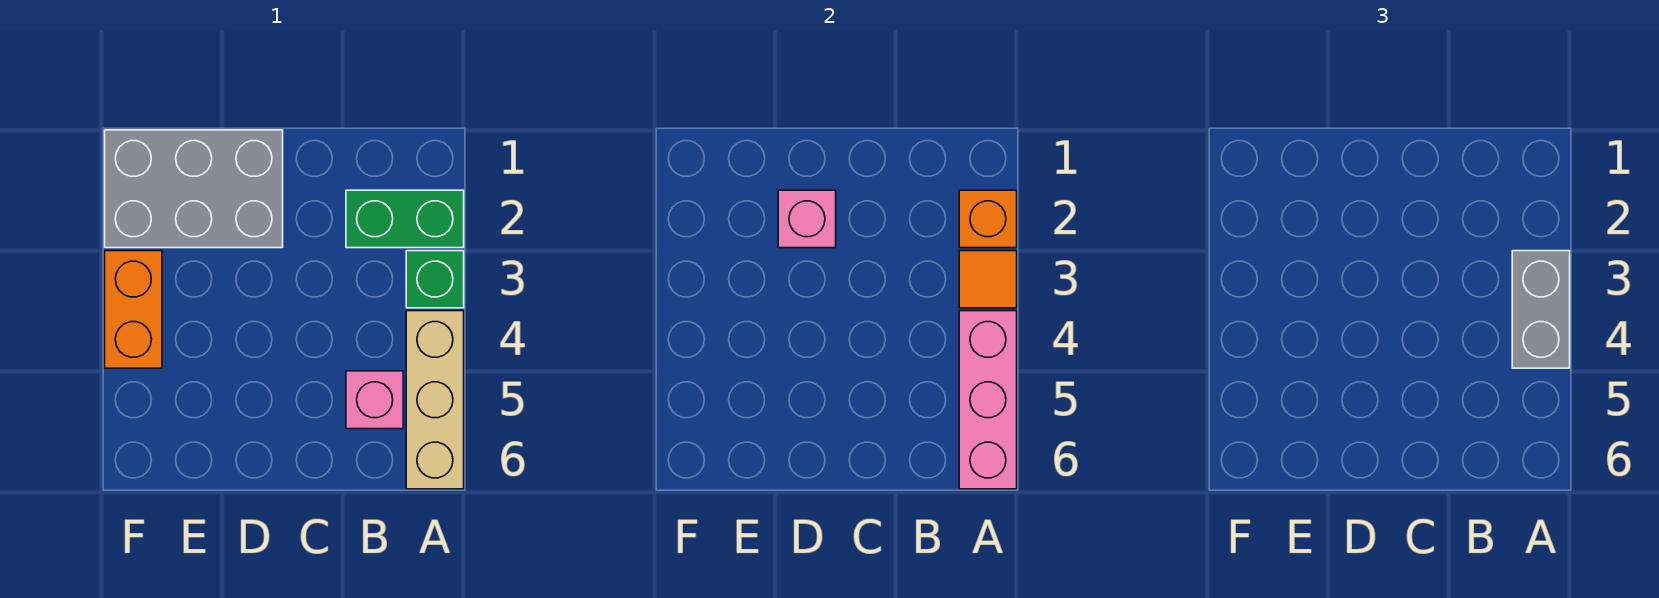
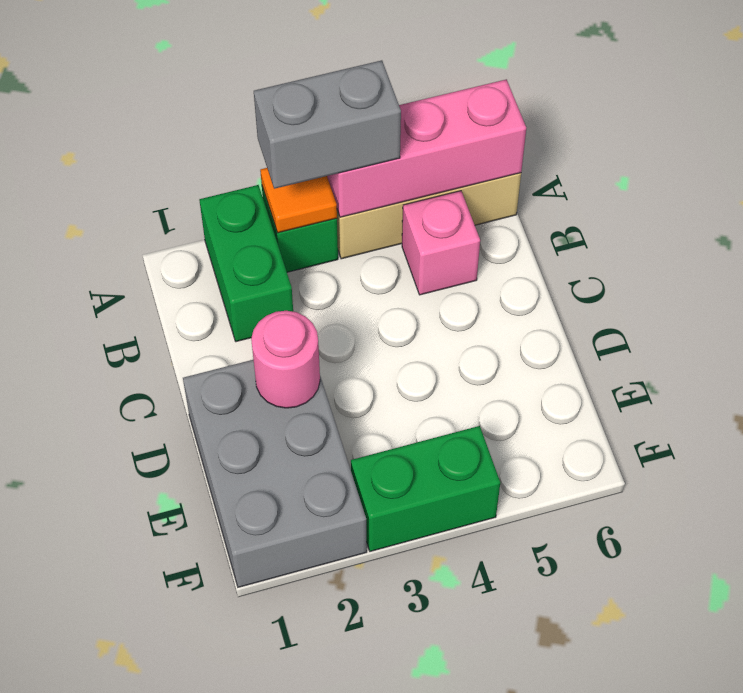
orange brick A2 level 2 -> none
pink brick D2 level 2 -> pink round brick D2 level 2
orange brick F3:F4 level 1 -> green brick F3:F4 level 1

